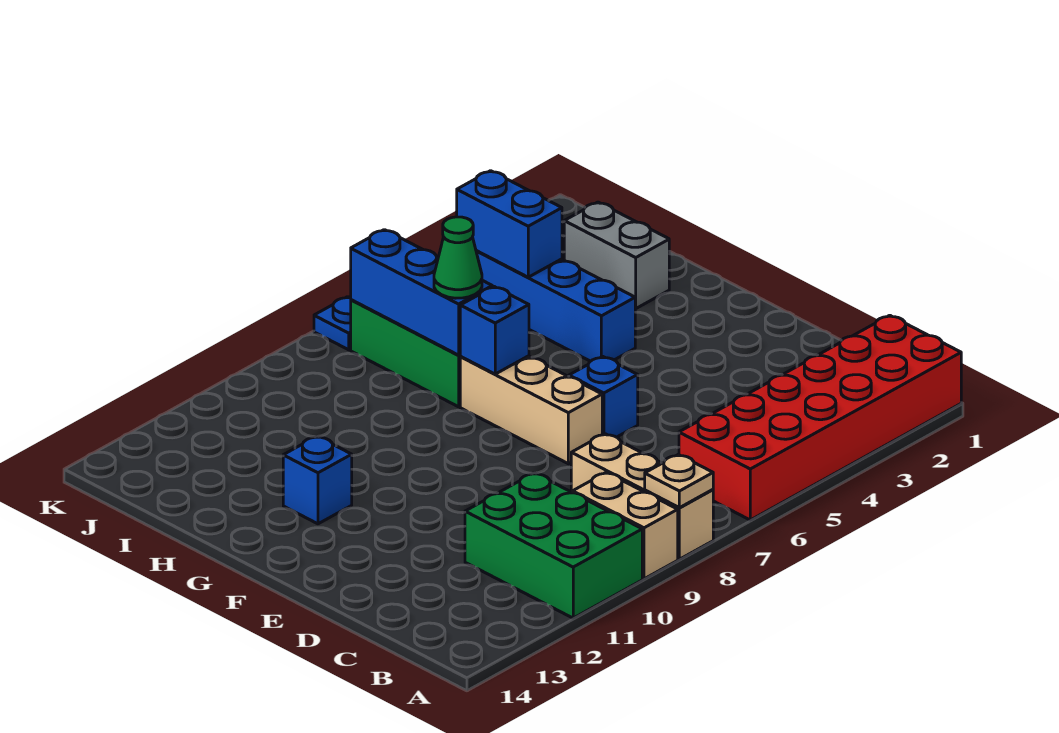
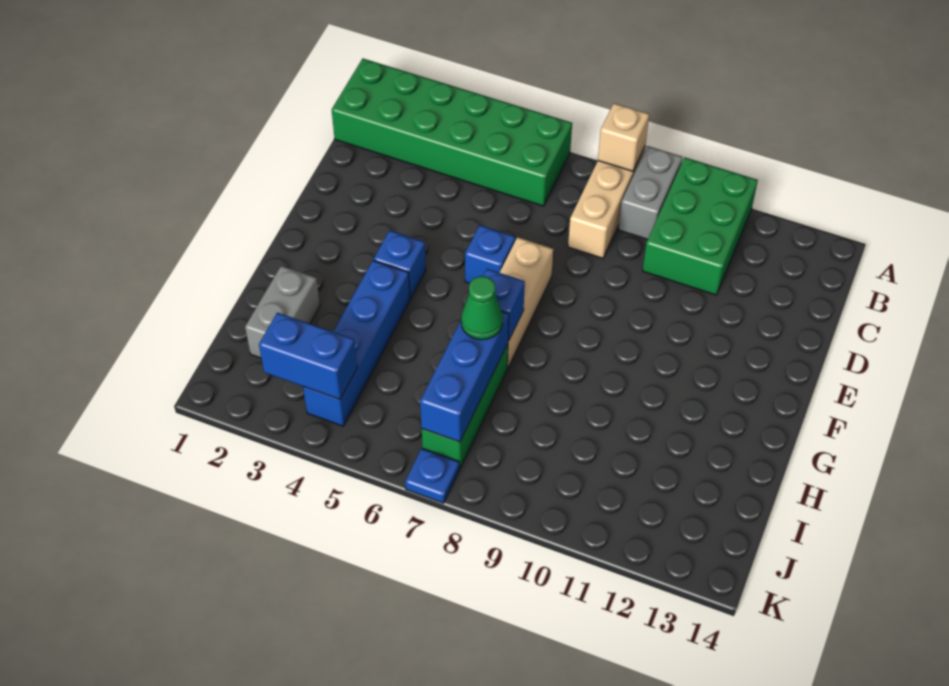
red brick A1:B6 level 1 -> green brick A1:B6 level 1
tan plate A8 level 2 -> tan brick A8 level 2
tan brick A9:B9 level 1 -> grey brick A9:B9 level 1
blue brick G12 level 1 -> blue brick F4 level 1
blue brick I4:J4 level 2 -> blue brick J3:J4 level 2

